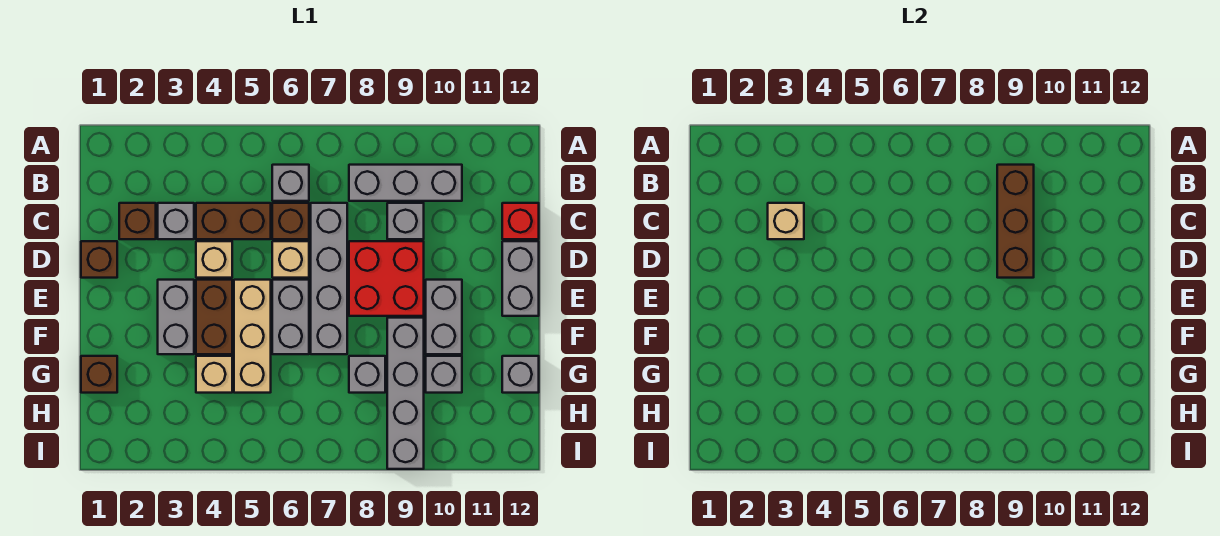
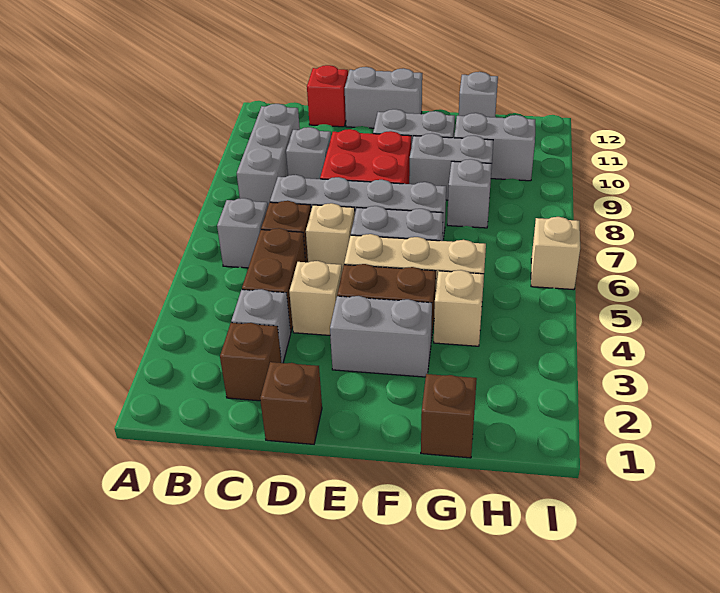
brown brick B9:D9 level 2 -> none
tan brick C3 level 2 -> tan brick I6 level 1
grey brick F9:I9 level 1 -> grey brick F9:G9 level 1
grey brick G10 level 1 -> grey brick G10:H10 level 1

